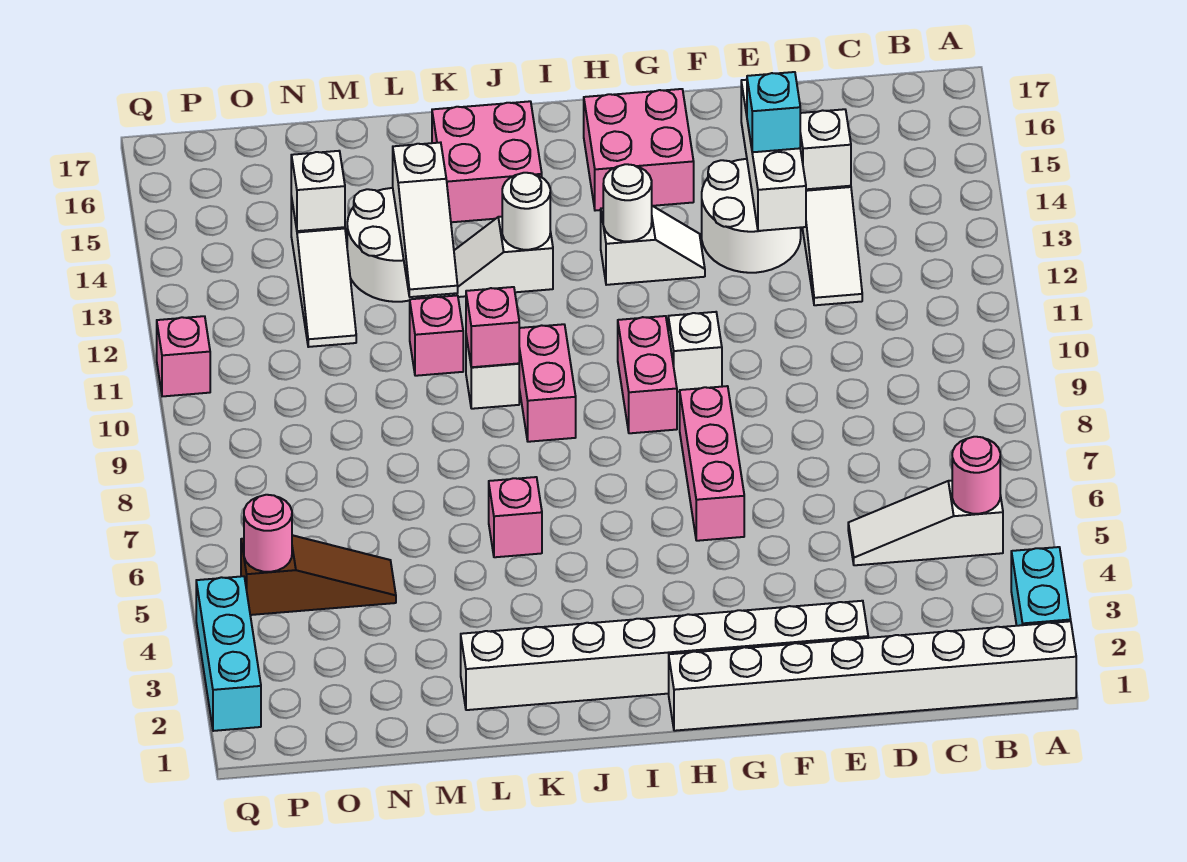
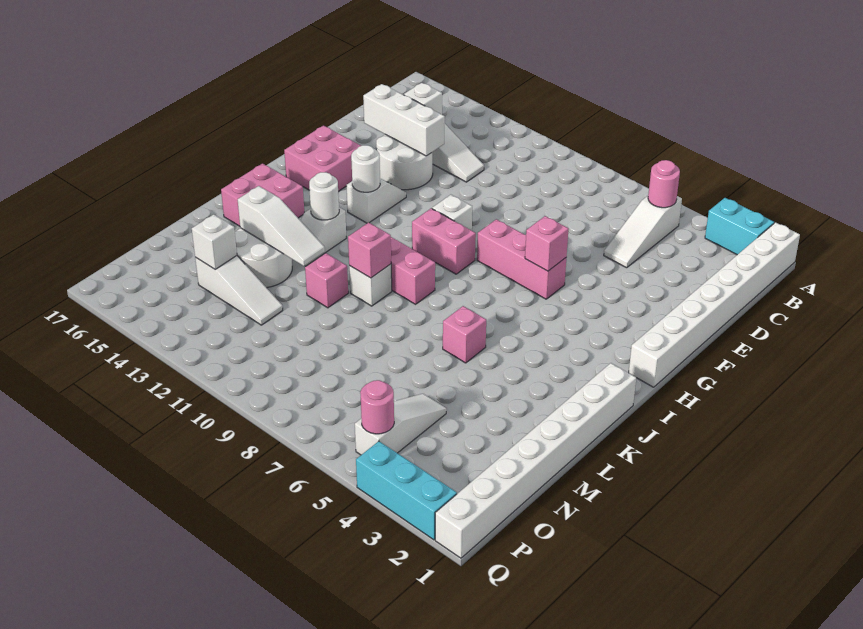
white brick E2:L2 level 1 -> white brick J1:Q1 level 1
cyan brick E14 level 3 -> none
brown slope N5:P5 level 1 top P -> white slope N5:P5 level 1 top P
pink brick Q11 level 1 -> pink brick G6 level 2

